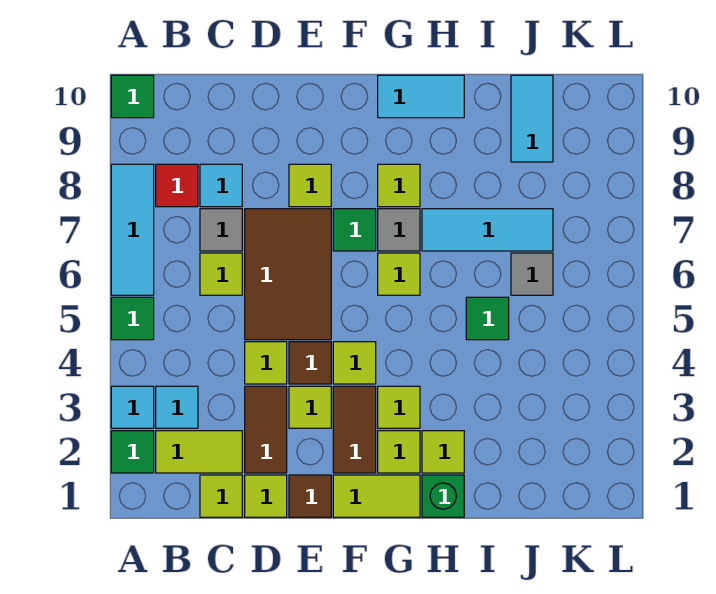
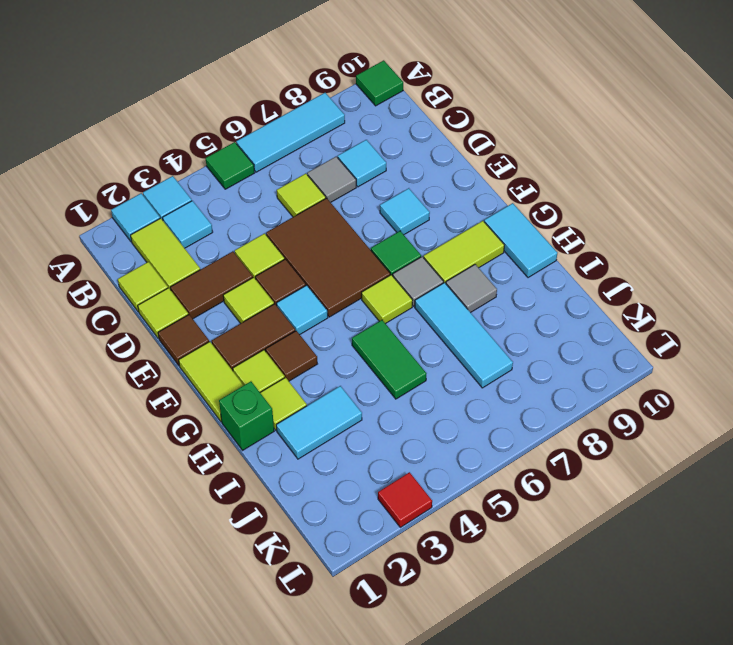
green tile A2 level 1 -> cyan tile A2 level 1
red tile B8 level 1 -> red tile L3 level 1
brown tile D5:E7 level 1 -> brown tile D5:F6 level 1
lime tile E8 level 1 -> cyan tile E8 level 1
lime tile F4 level 1 -> cyan tile F4 level 1
lime tile G3 level 1 -> brown tile G3 level 1
lime tile G8 level 1 -> lime tile G8:G9 level 1
green tile I5 level 1 -> green tile H5:I5 level 1
grey tile J6 level 1 -> grey tile H8 level 1
cyan tile J9:J10 level 1 -> cyan tile I2:I3 level 1

